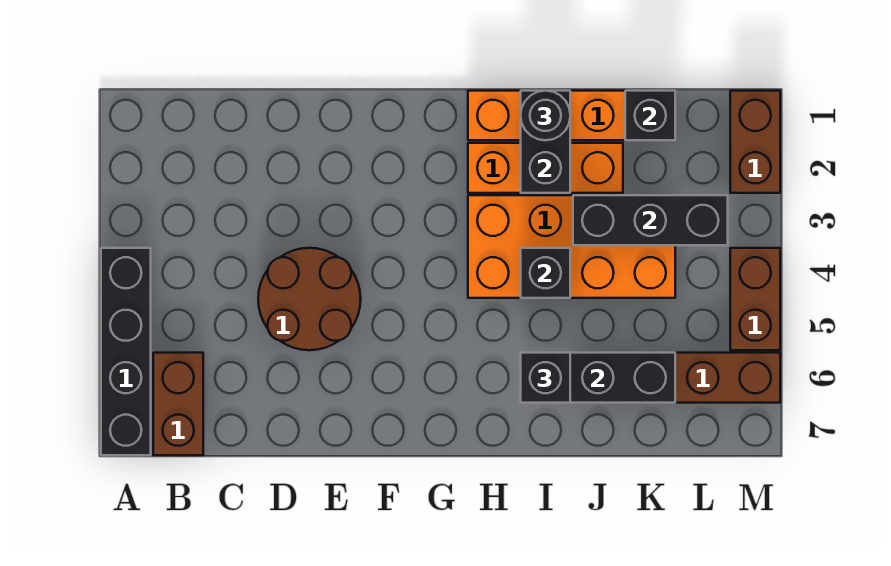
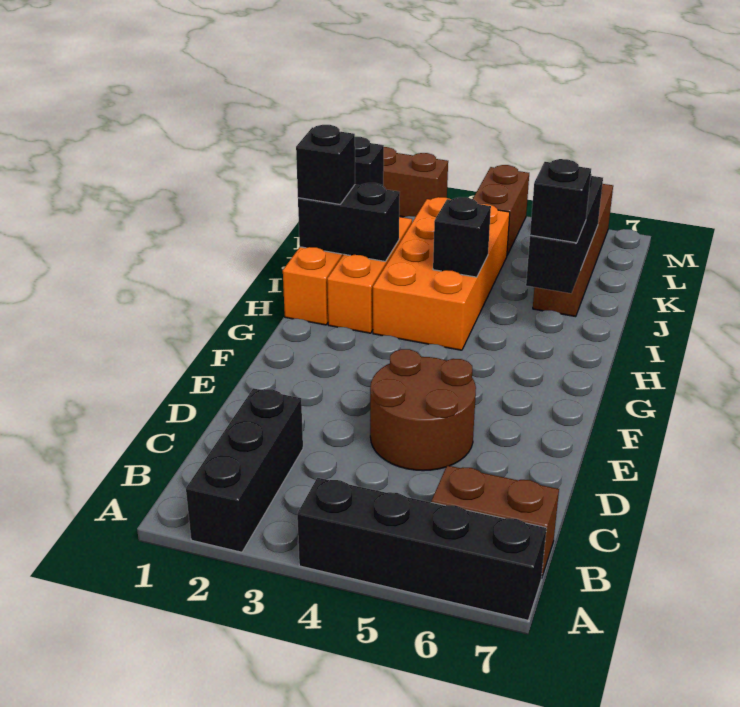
black round brick I1 level 3 -> black brick I1 level 3
black brick J3:L3 level 2 -> black brick A2:C2 level 1
brown brick M4:M5 level 1 -> brown brick L4:M4 level 1

